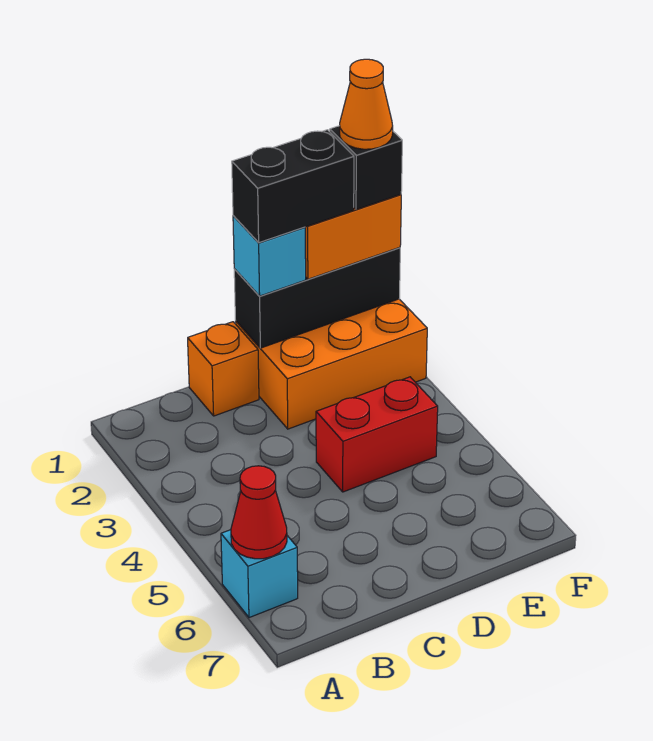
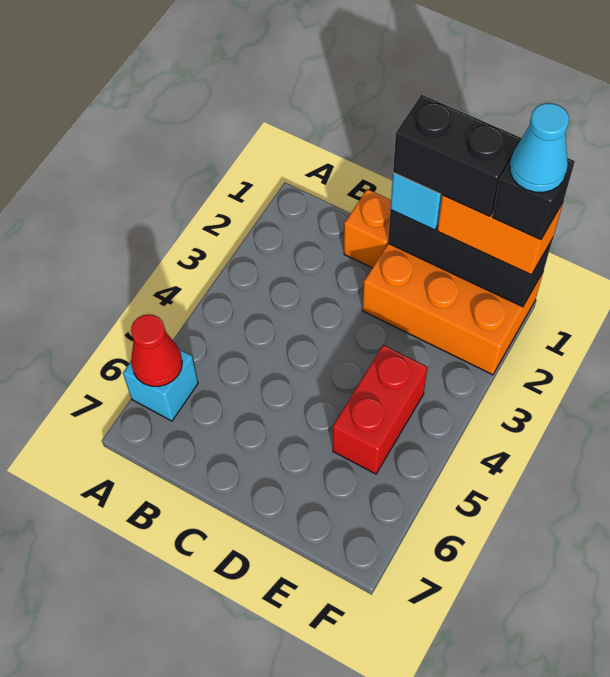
red brick D4:E4 level 1 -> red brick E4:E5 level 1
orange cone F1 level 5 -> cyan cone F1 level 5

